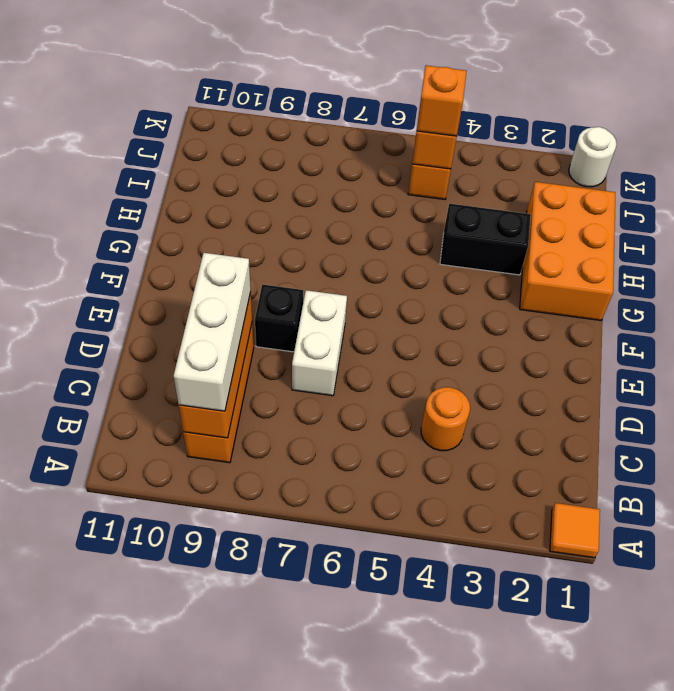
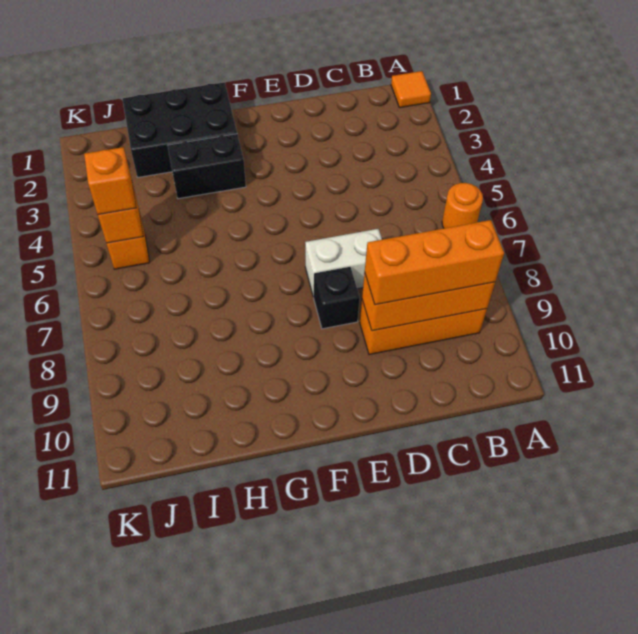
white brick B9:D9 level 3 -> orange brick B9:D9 level 3
orange round brick C4 level 1 -> orange round brick A6 level 1
orange brick G1:I2 level 1 -> black brick G1:I2 level 1
black brick H3:H4 level 1 -> black brick G3:H3 level 1
white round brick K1 level 1 -> none

